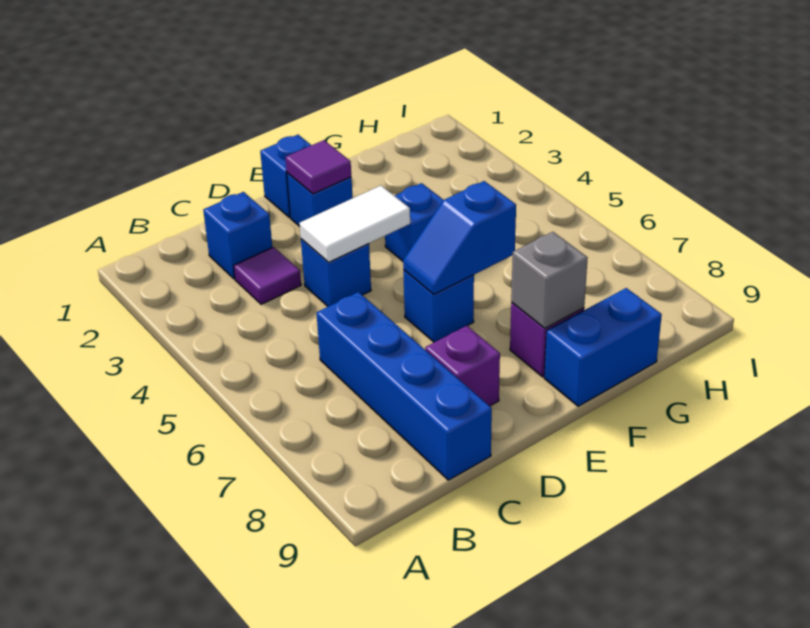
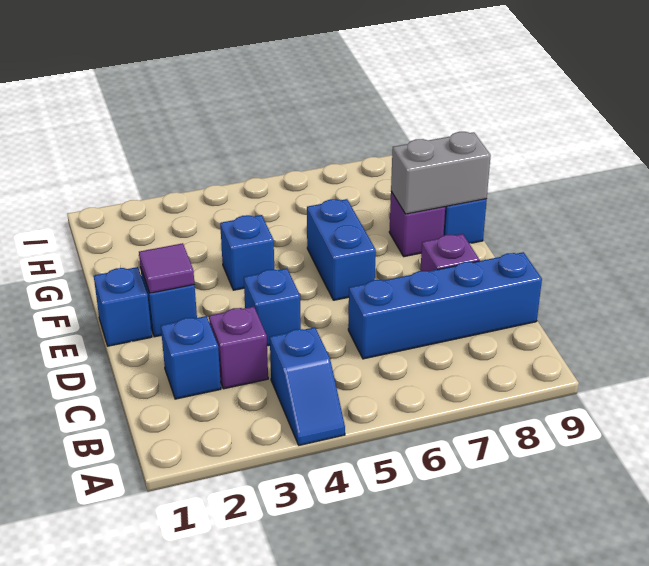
purple tile C3 level 1 -> purple brick C3 level 1
white tile D4:E4 level 2 -> none
blue brick E6 level 1 -> blue brick E6:F6 level 1
blue slope E6:F6 level 2 top F -> blue slope A4:B4 level 1 top B
grey brick F8 level 2 -> grey brick F8:F9 level 2

